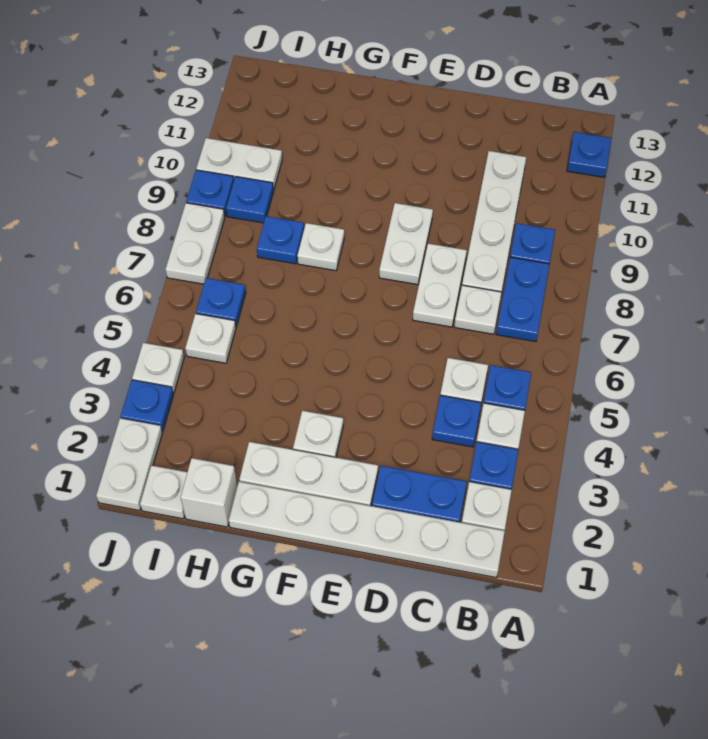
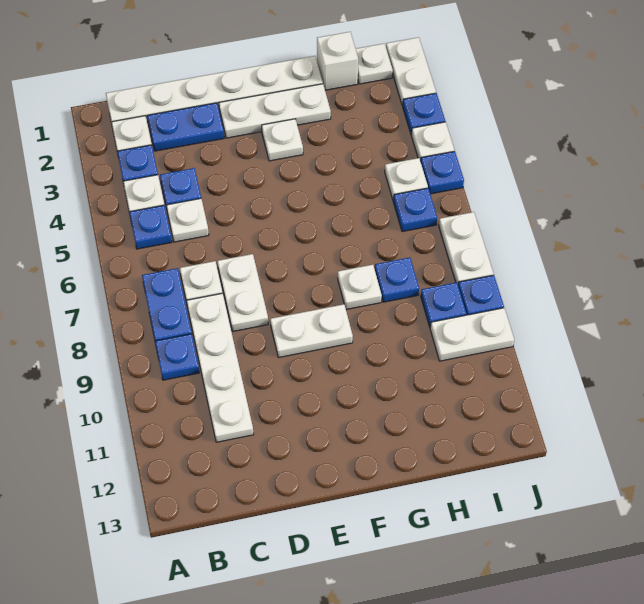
blue plate A12 level 1 -> blue plate J5 level 1
white plate E8:E9 level 1 -> white plate E9:F9 level 1

